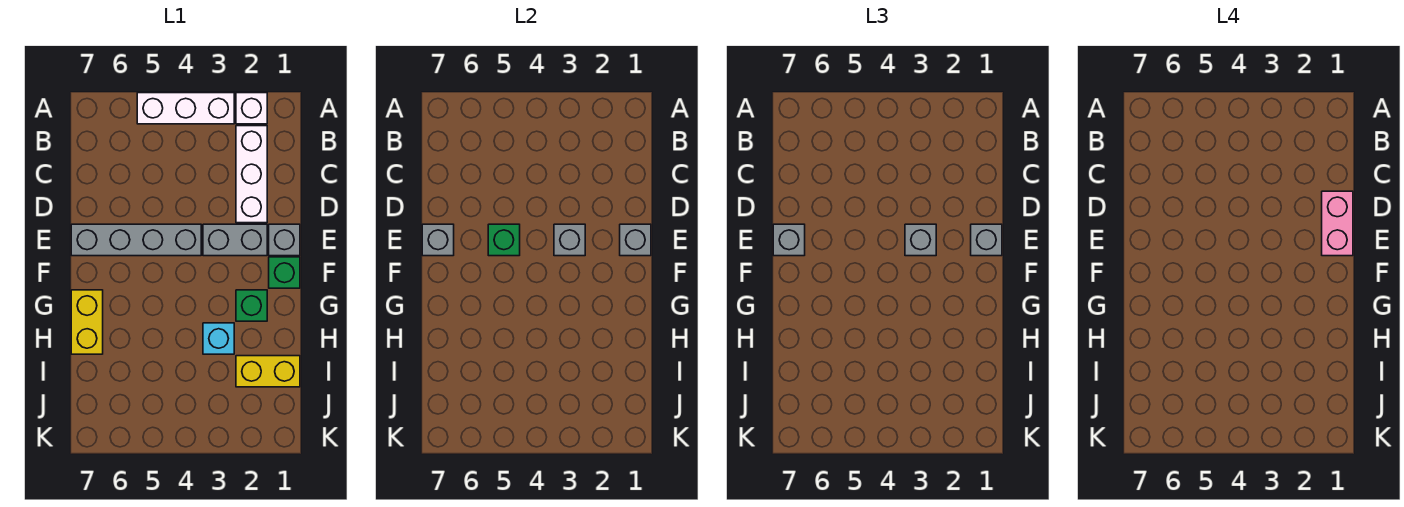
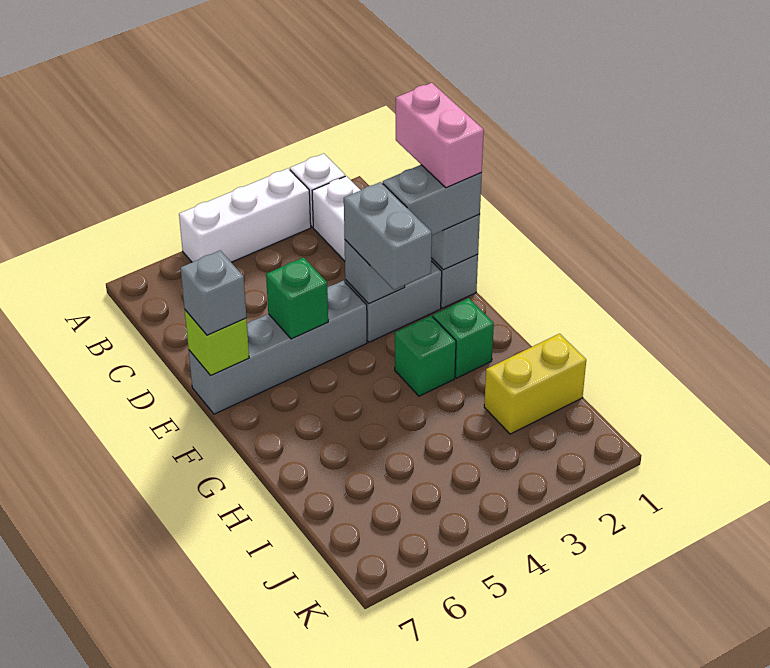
grey brick E1 level 3 -> grey brick E1:E2 level 3
grey brick E3 level 3 -> grey brick E3:F3 level 3
grey brick E7 level 2 -> lime brick E7 level 2
green brick F1 level 1 -> green brick G3 level 1
yellow brick G7:H7 level 1 -> none
cyan brick H3 level 1 -> none

